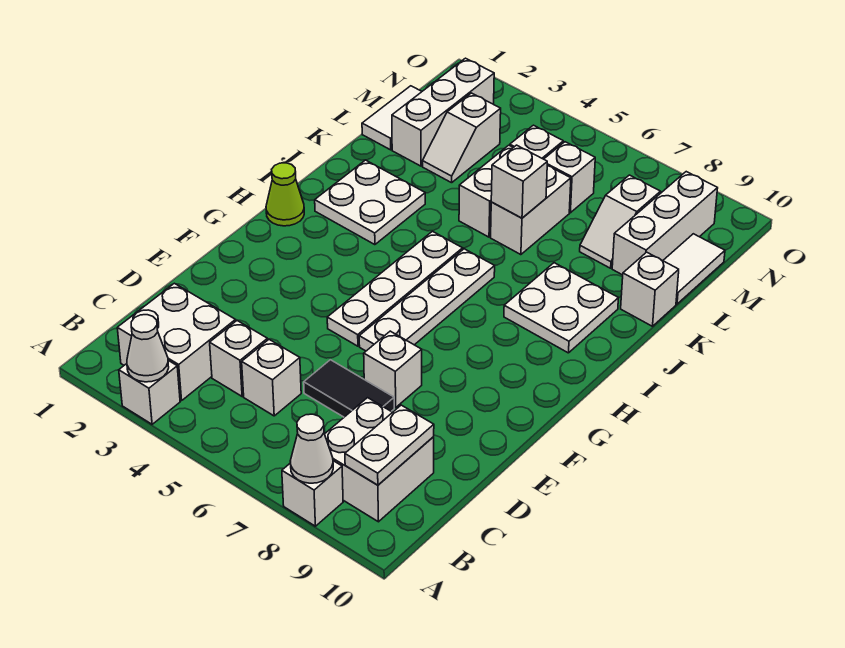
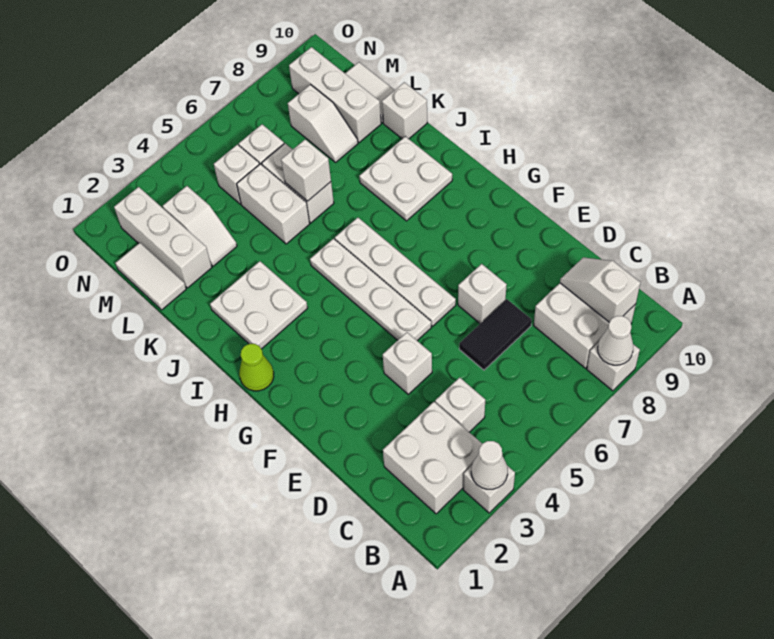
white plate B9:C9 level 2 -> white slope B9:C9 level 2 top B
white brick C5 level 1 -> white brick E4 level 1

